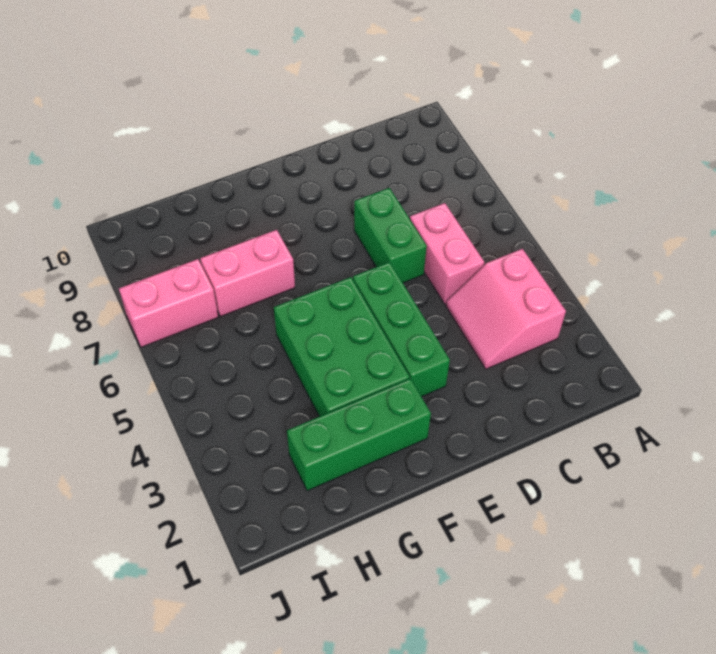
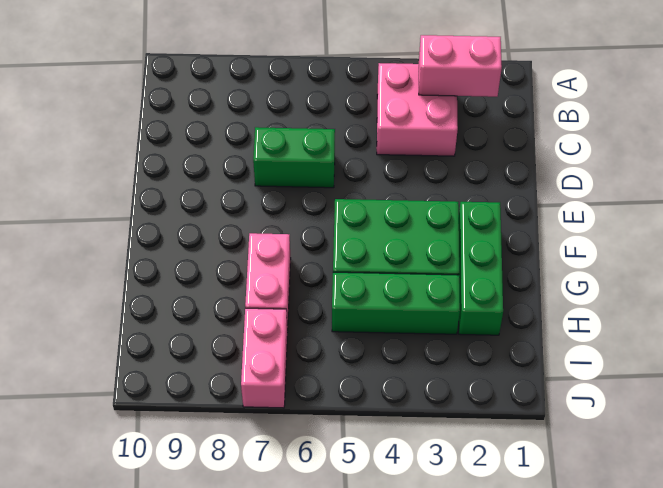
pink slope B3:C4 level 1 top B -> pink brick B3:C4 level 1
pink brick C5:C6 level 1 -> pink brick B2:B3 level 2
green brick E3:E5 level 1 -> green brick H3:H5 level 1

